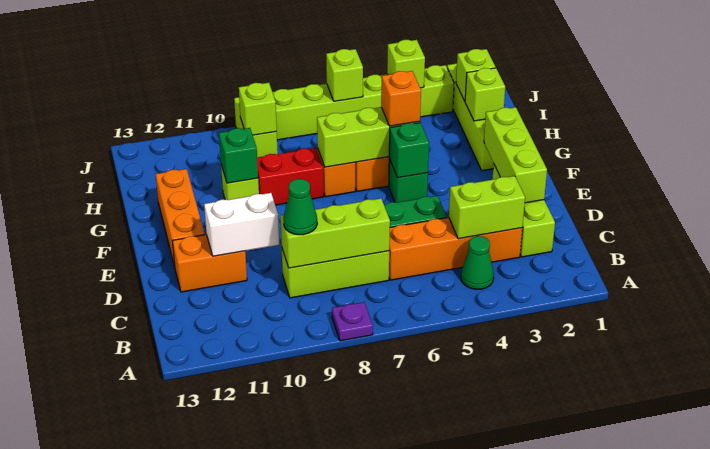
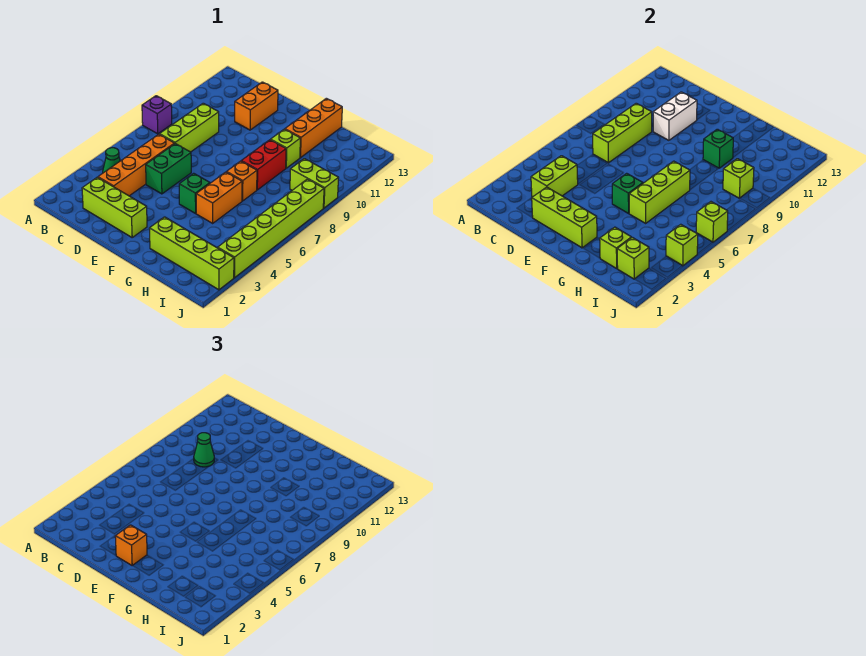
purple plate A8 level 1 -> purple brick A8 level 1
orange brick E12:G12 level 1 -> orange brick G11:G13 level 1
orange brick G5 level 3 -> orange brick E2 level 3

